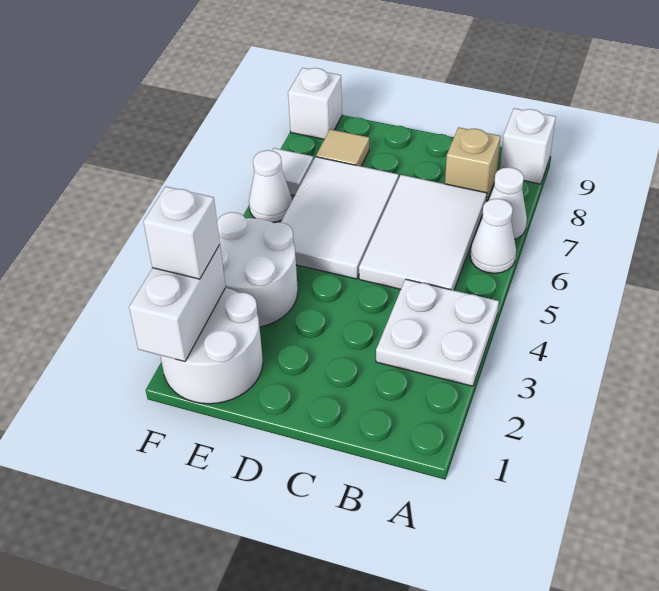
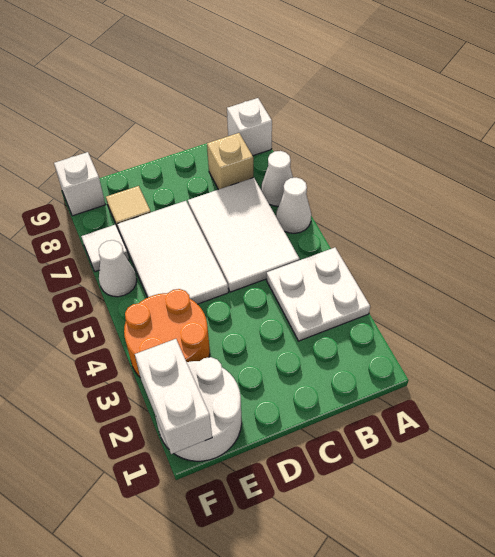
white round brick E3:F4 level 1 -> orange round brick E3:F4 level 1
white brick F2 level 3 -> none

